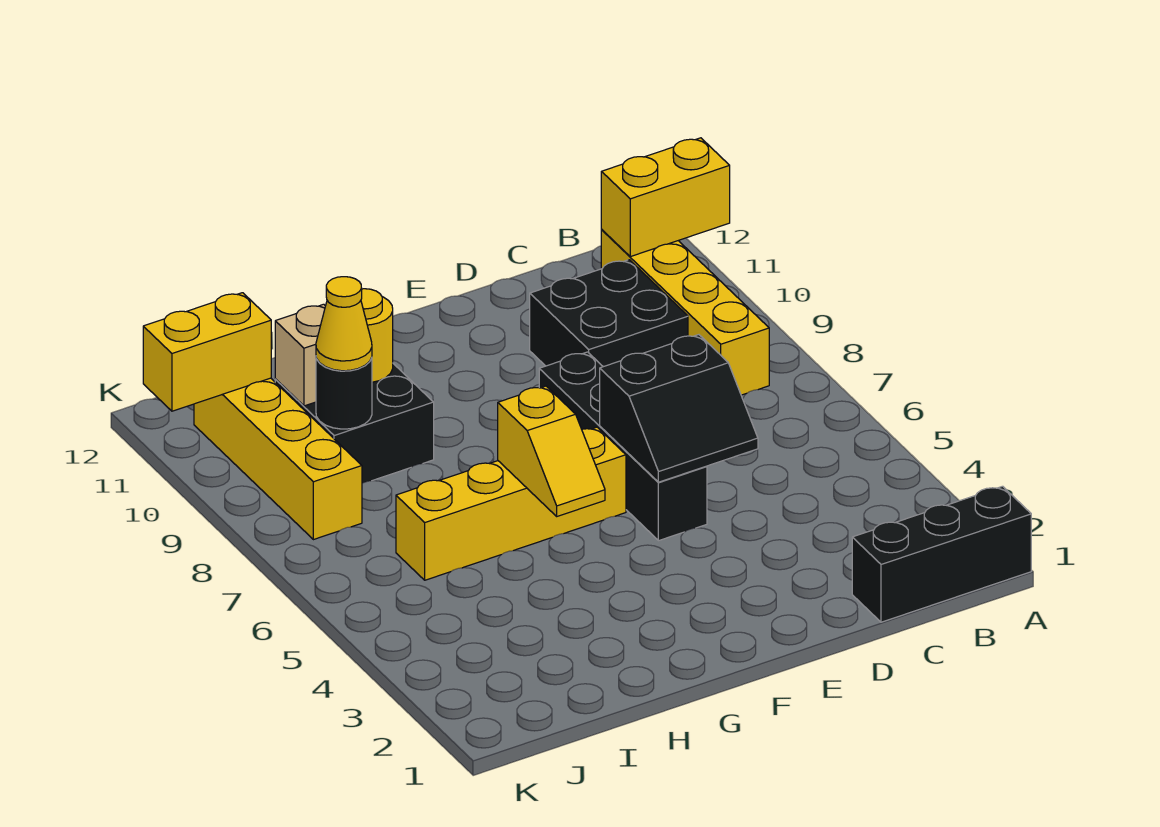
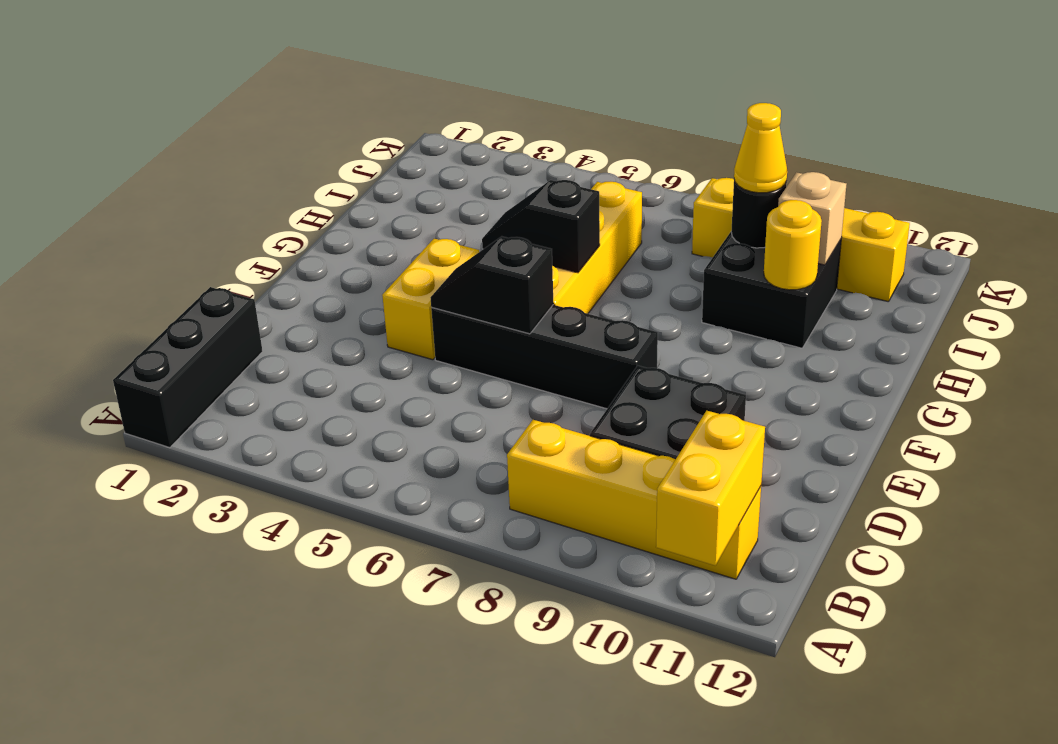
black slope D5:E6 level 2 top 6 -> black slope E5:E6 level 2 top 6
yellow slope G5:G6 level 2 top 6 -> black slope G5:G6 level 2 top 6
yellow brick J11:K11 level 2 -> yellow brick E4:F4 level 1

